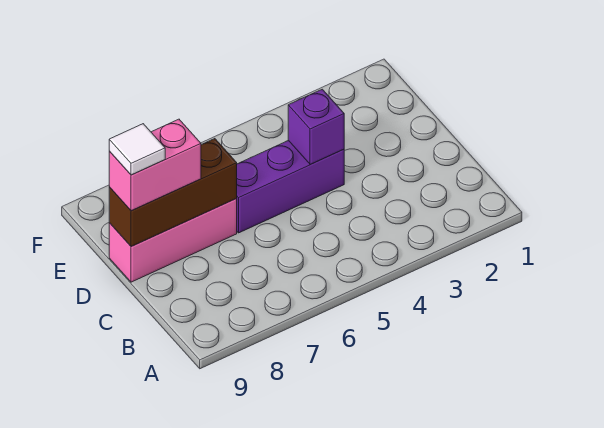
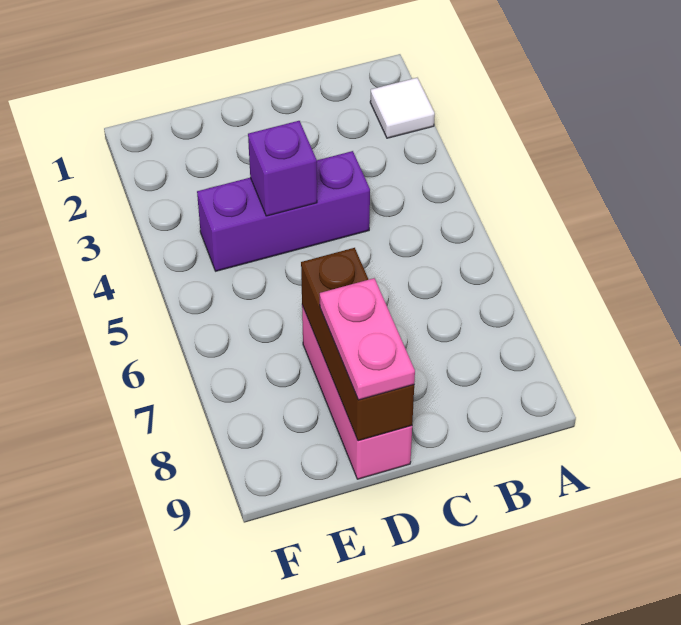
purple brick D4:D6 level 1 -> purple brick C4:E4 level 1
pink brick D8:D9 level 3 -> pink plate D8:D9 level 3
white tile D9 level 4 -> white tile A2 level 1

